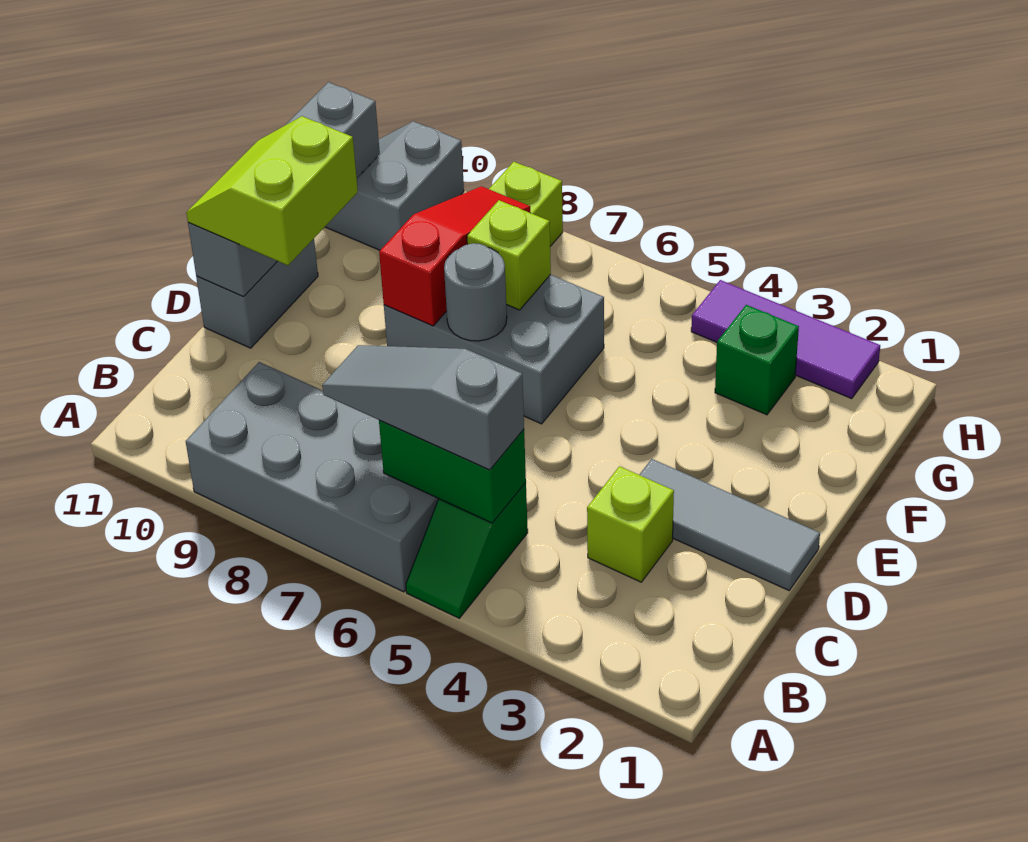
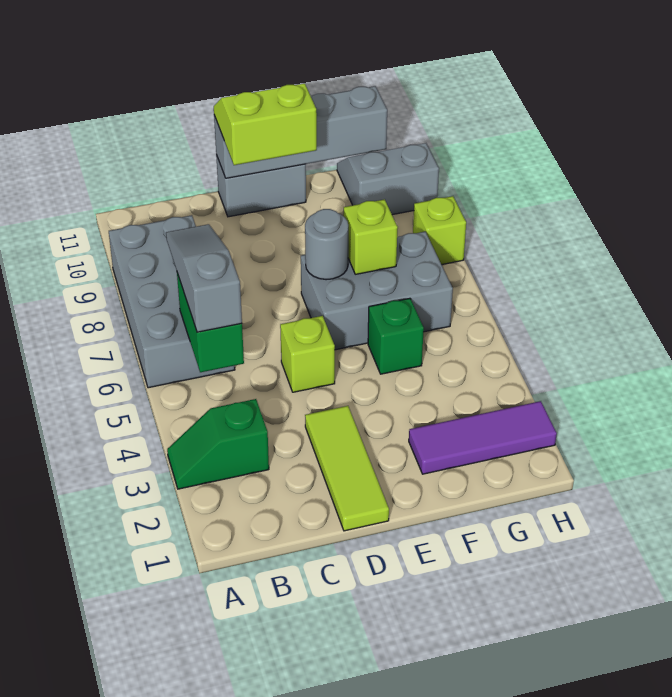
green slope A5:B5 level 1 top B -> green slope A3:B3 level 1 top B
lime brick C3 level 1 -> lime brick D5 level 1
grey tile D1:D3 level 1 -> lime tile D1:D3 level 1
grey brick E6:F8 level 1 -> grey brick E6:G7 level 1
red slope E8:G8 level 2 top E -> none
green brick G3 level 1 -> green brick F5 level 1
purple tile H2:H4 level 1 -> purple tile F2:H2 level 1

